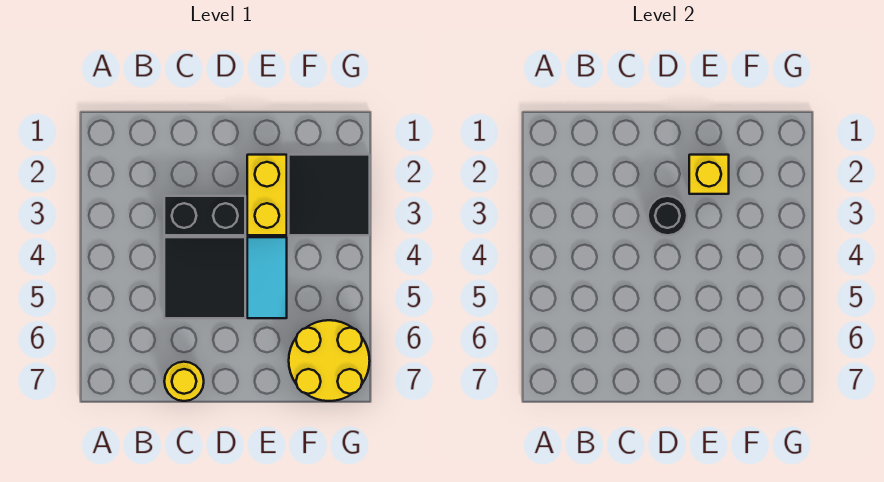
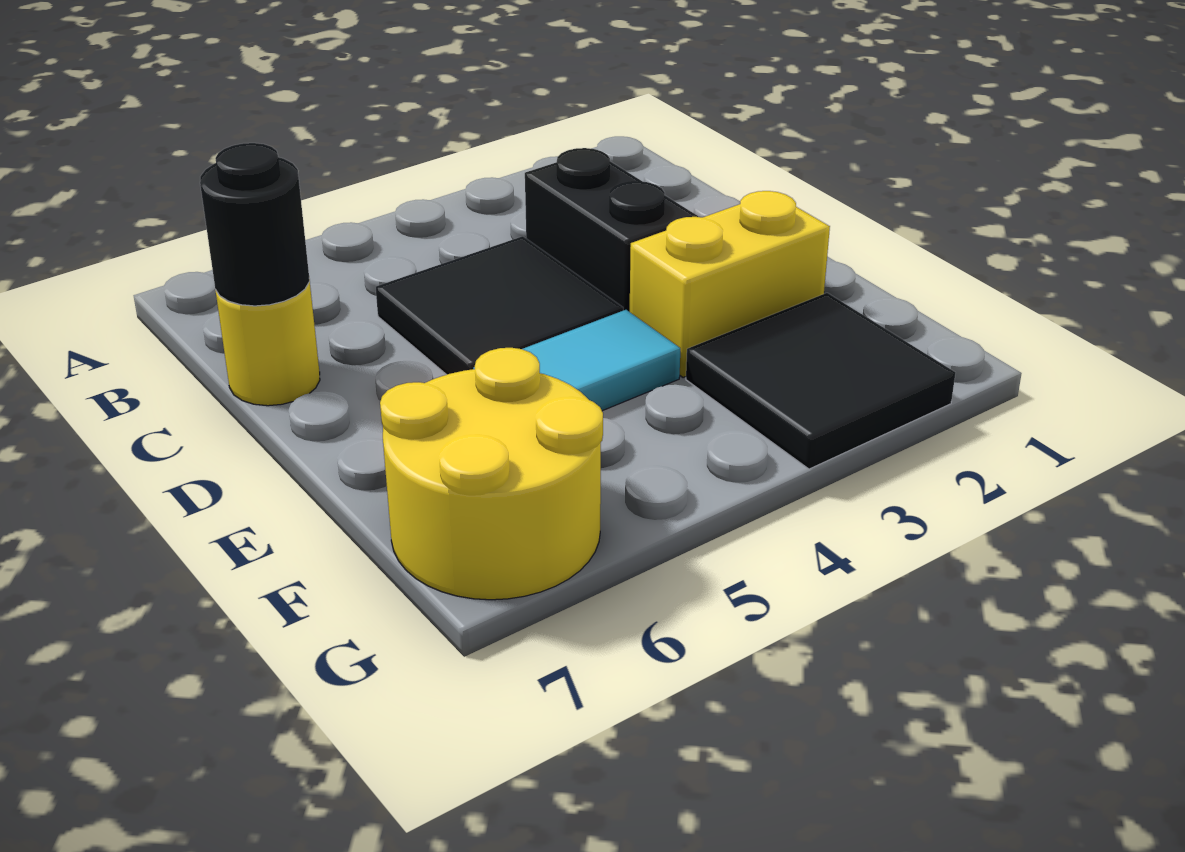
black round brick D3 level 2 -> black round brick C7 level 2
yellow brick E2 level 2 -> none

